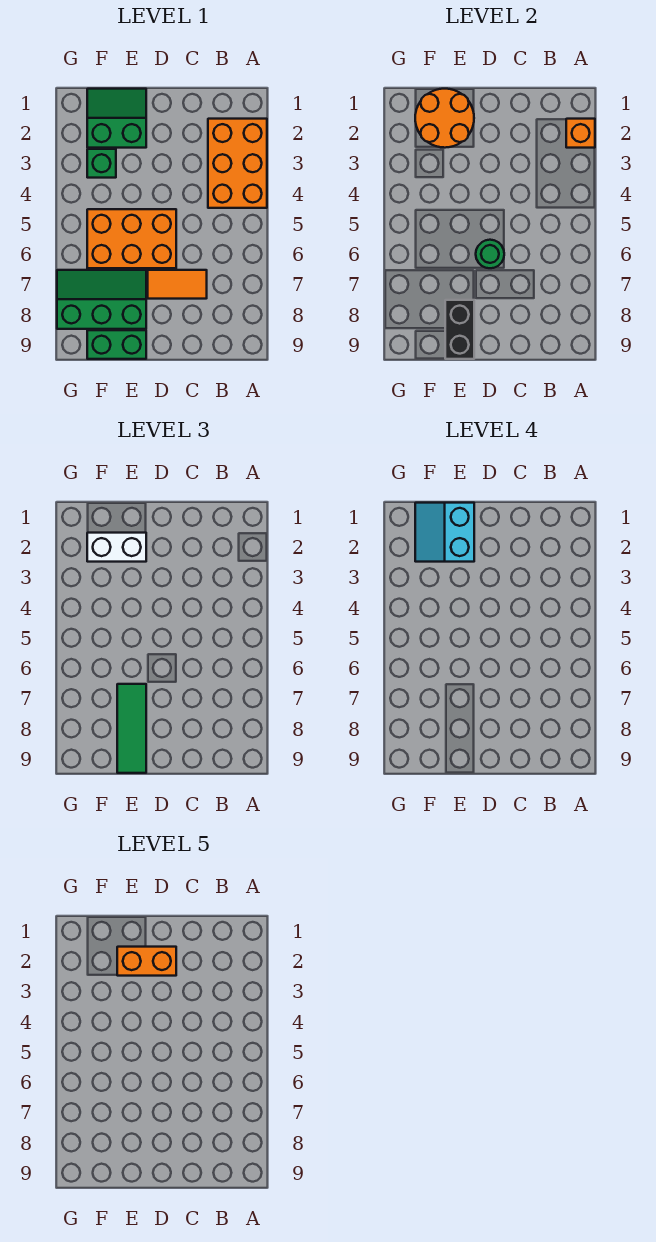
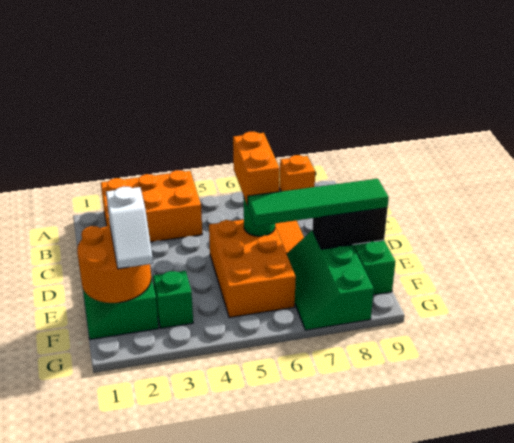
orange brick A2 level 2 -> orange brick A8 level 1
orange brick D2:E2 level 5 -> orange brick C6:D6 level 3
cyan slope E1:F2 level 4 top E -> none
white brick E2:F2 level 3 -> white slope E2:F2 level 3 top E
green tile E7:E9 level 3 -> green tile E6:E9 level 3

